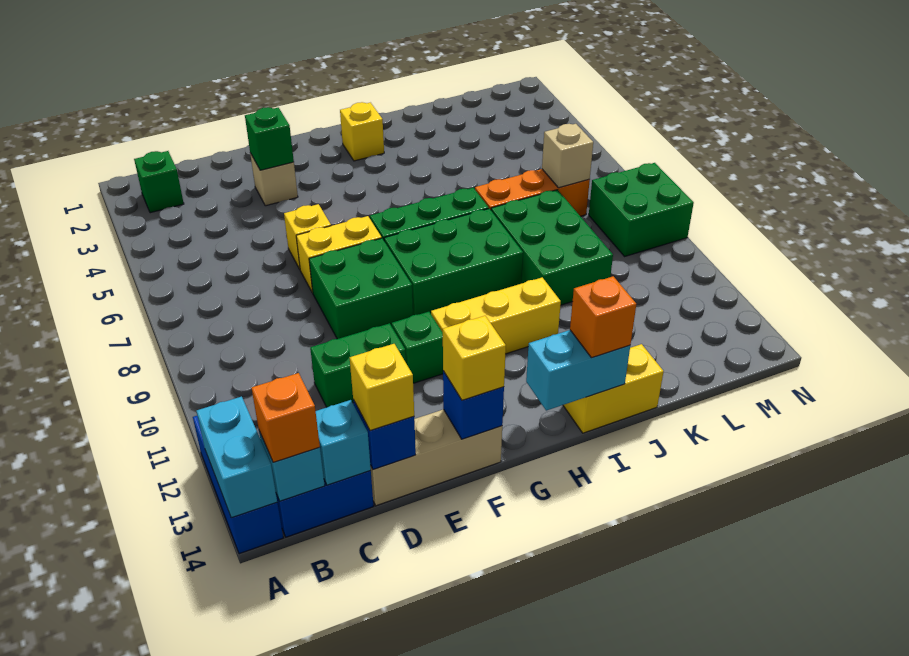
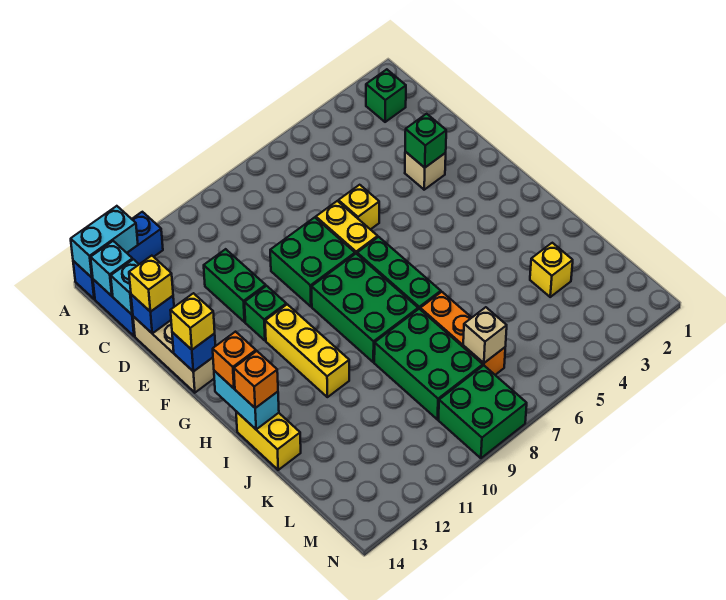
orange brick B14 level 3 -> orange brick H14 level 3
yellow brick H2 level 1 -> yellow brick K3 level 1
green brick J8:K10 level 1 -> green brick J8:L9 level 1

